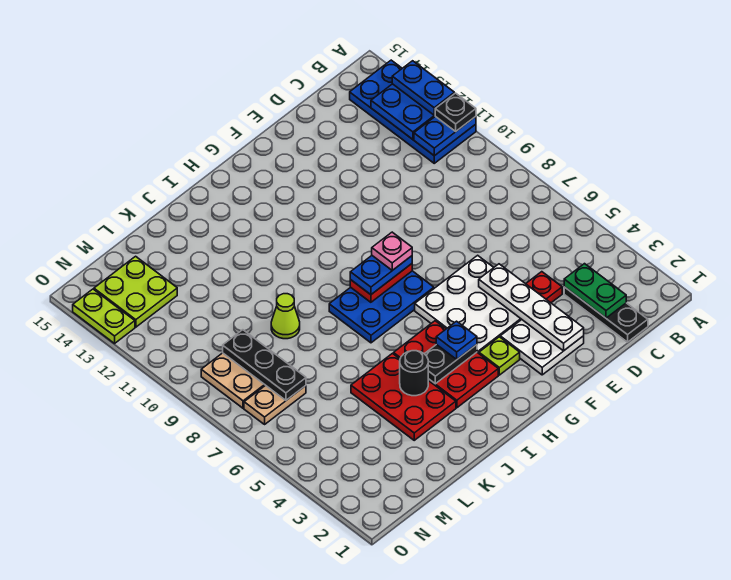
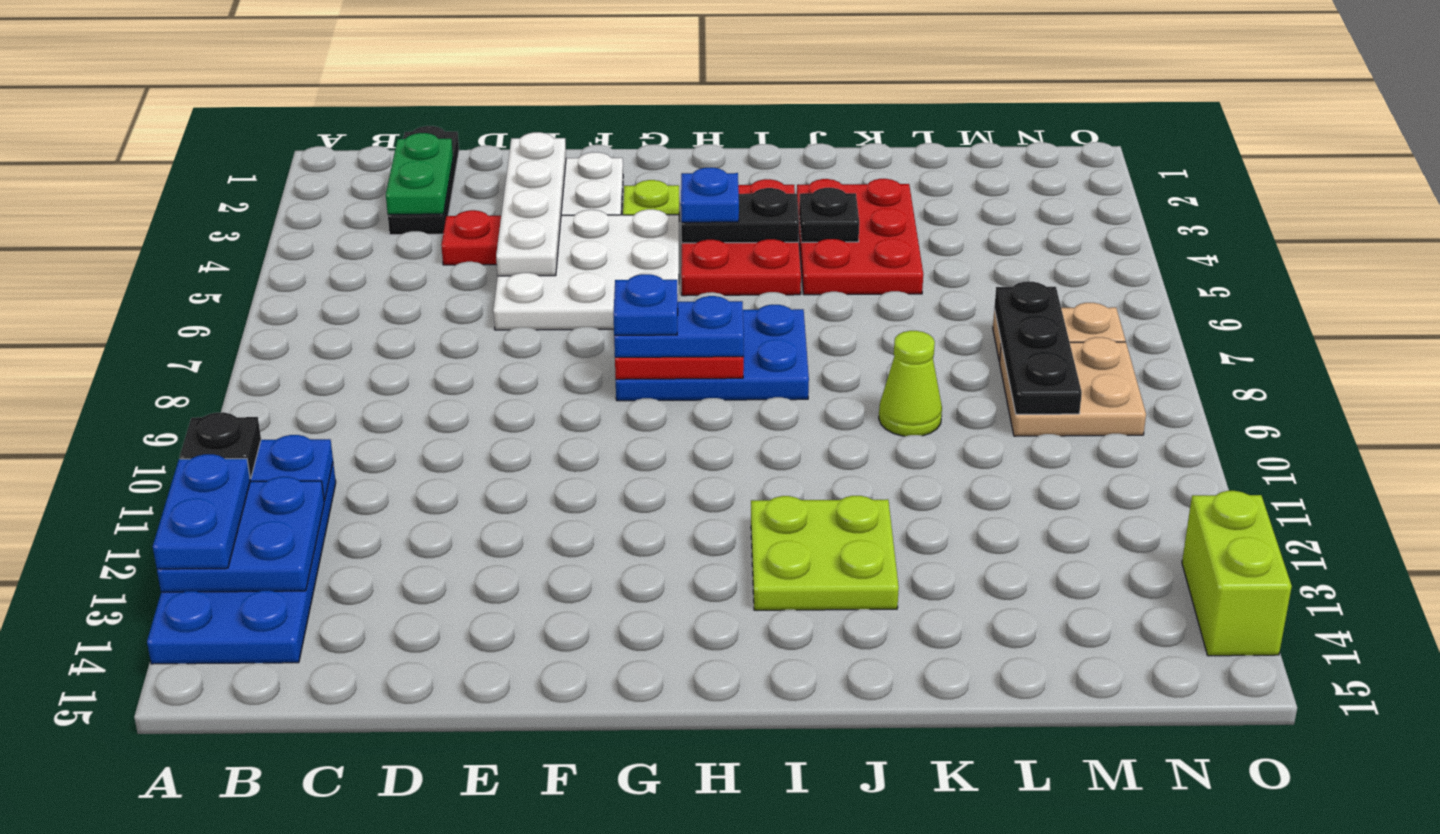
pink plate G8 level 4 -> blue plate G8 level 4
black round brick J4 level 2 -> black plate J4 level 2
lime plate M13:N14 level 1 -> lime plate I12:J13 level 1
lime plate O13:O14 level 1 -> lime brick O13:O14 level 1

